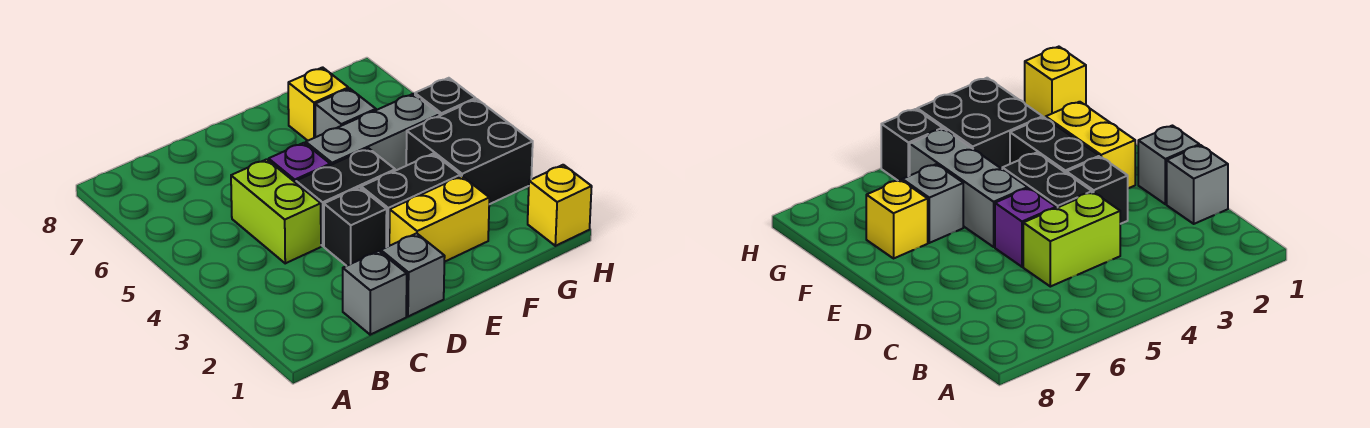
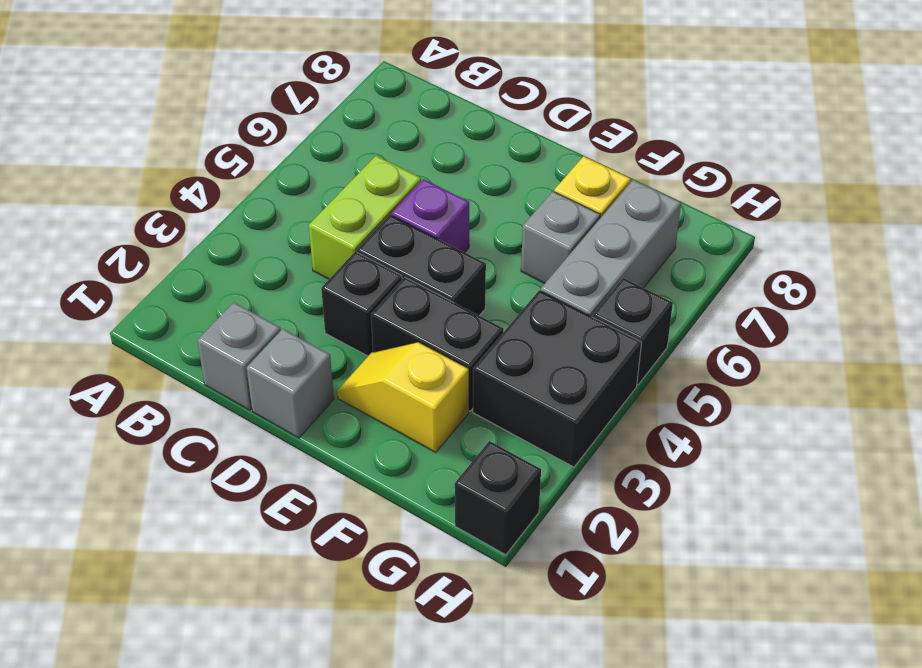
yellow brick E2:F2 level 1 -> yellow slope E2:F2 level 1 top F
grey brick E5:G5 level 1 -> grey brick G5:G7 level 1
yellow brick H1 level 1 -> black brick H1 level 1

